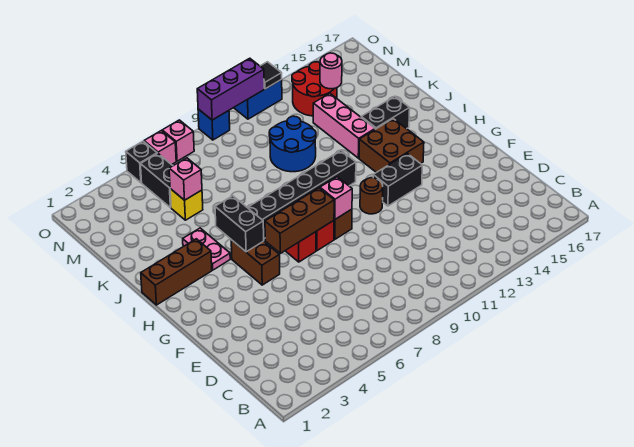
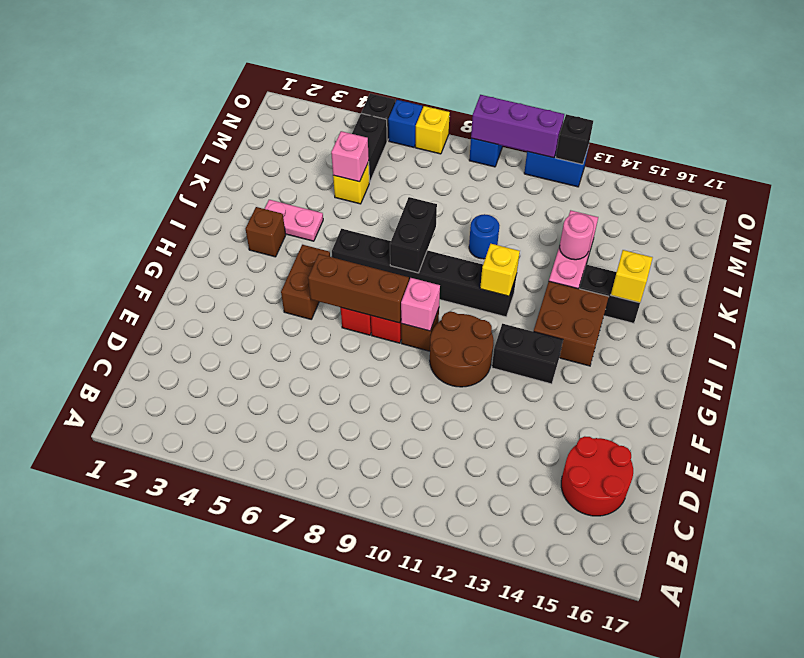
brown round brick G11 level 1 -> brown round brick F10:G11 level 1
black brick H5:I5 level 2 -> black brick I8:J8 level 2
brown brick I1:I3 level 1 -> brown brick I3 level 1
pink plate I4:J4 level 1 -> pink plate J3:J4 level 1
none -> yellow brick I11 level 2
none -> yellow brick J15 level 2
blue round brick K10:L11 level 1 -> blue round brick K10 level 1
red round brick M13:N14 level 1 -> red round brick C15:D16 level 1
pink round brick M14 level 2 -> pink round brick K13 level 2
pink brick O6 level 1 -> blue brick O6 level 1
pink brick O7 level 1 -> yellow brick O7 level 1
black tile O12 level 2 -> black brick O12 level 2

